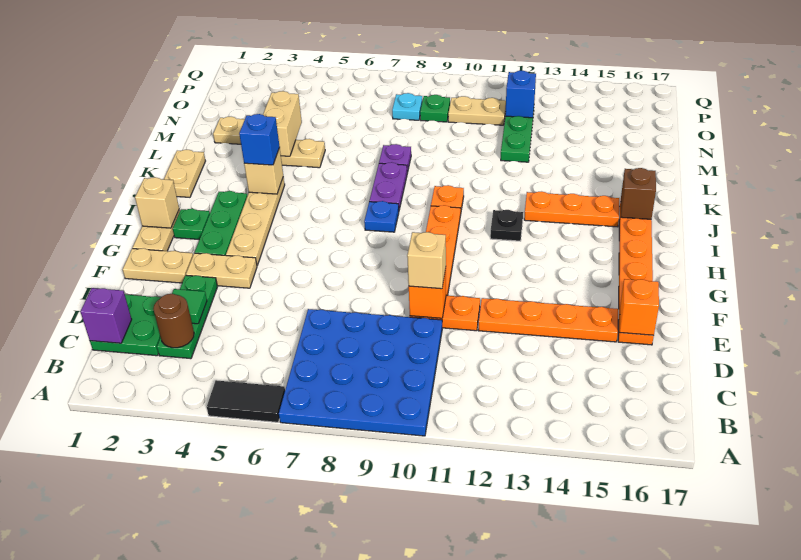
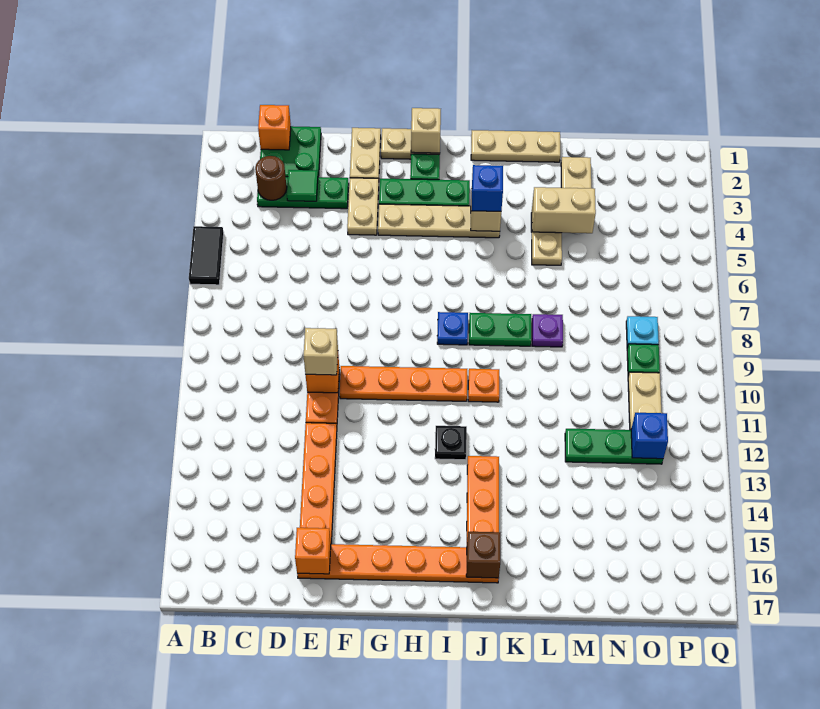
blue plate A7:D10 level 1 -> none
purple brick C1 level 2 -> orange brick C1 level 2
tan plate J1:K1 level 1 -> tan plate J1:L1 level 1
purple plate J8:K8 level 1 -> green plate J8:K8 level 1

